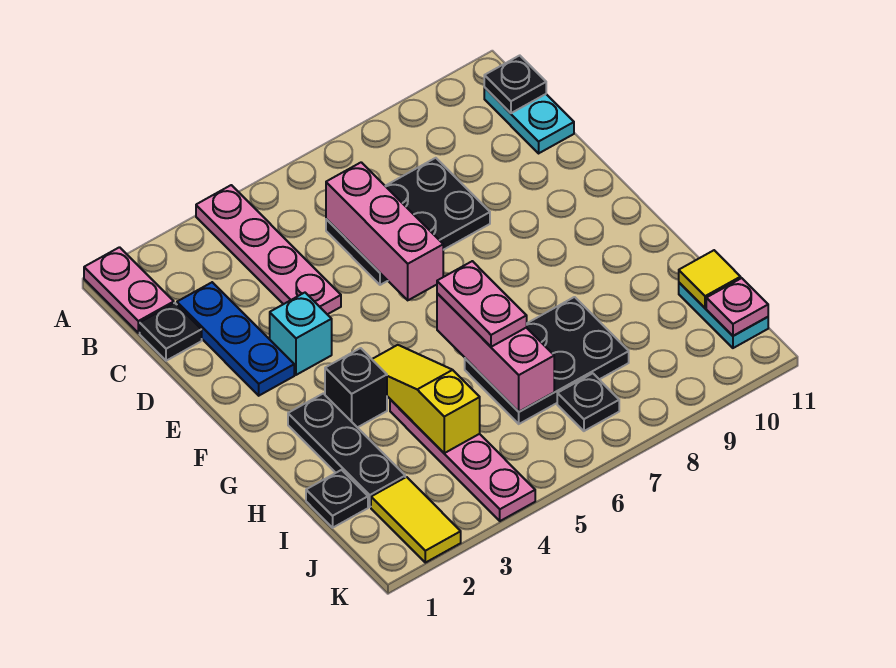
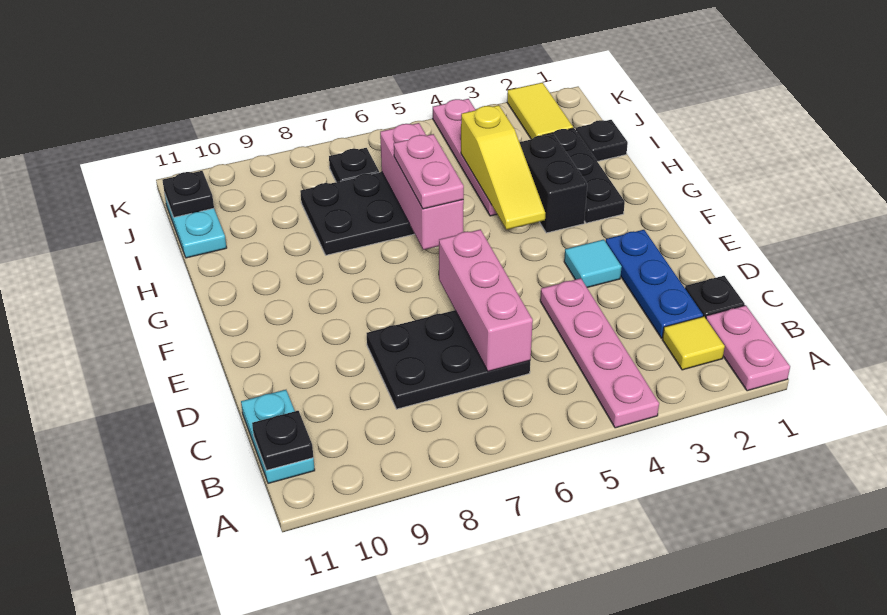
cyan brick E3 level 1 -> cyan tile E3 level 1
black brick G3 level 1 -> black brick G3:H3 level 1
yellow tile I11 level 2 -> yellow tile B2 level 1
pink plate J11 level 2 -> black plate J11 level 2

